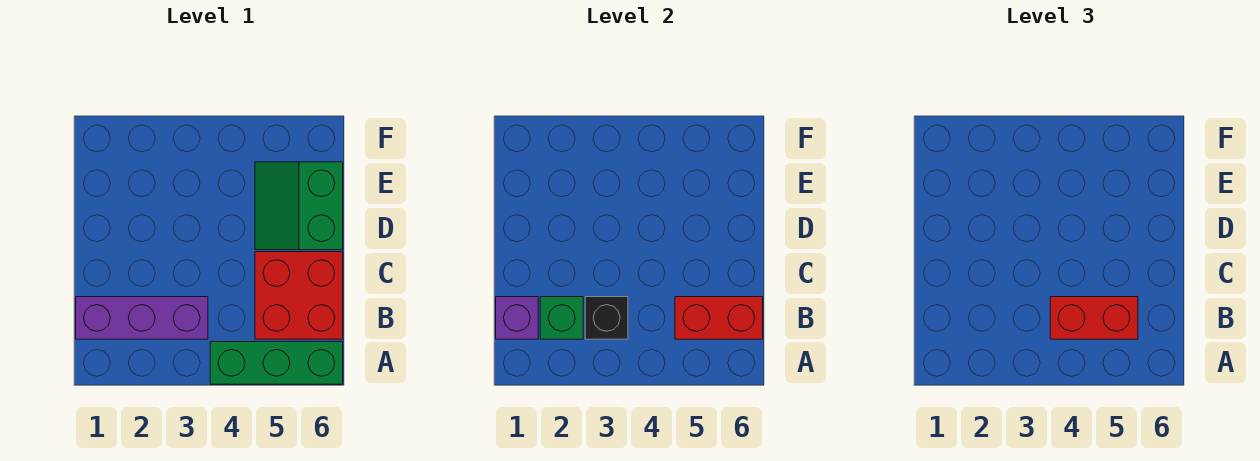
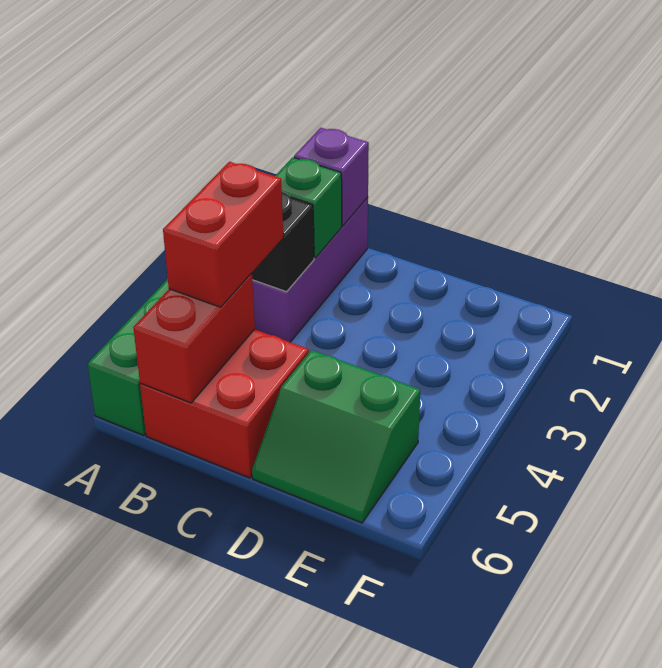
green slope D5:E6 level 1 top 6 -> green slope D5:E6 level 1 top 5

